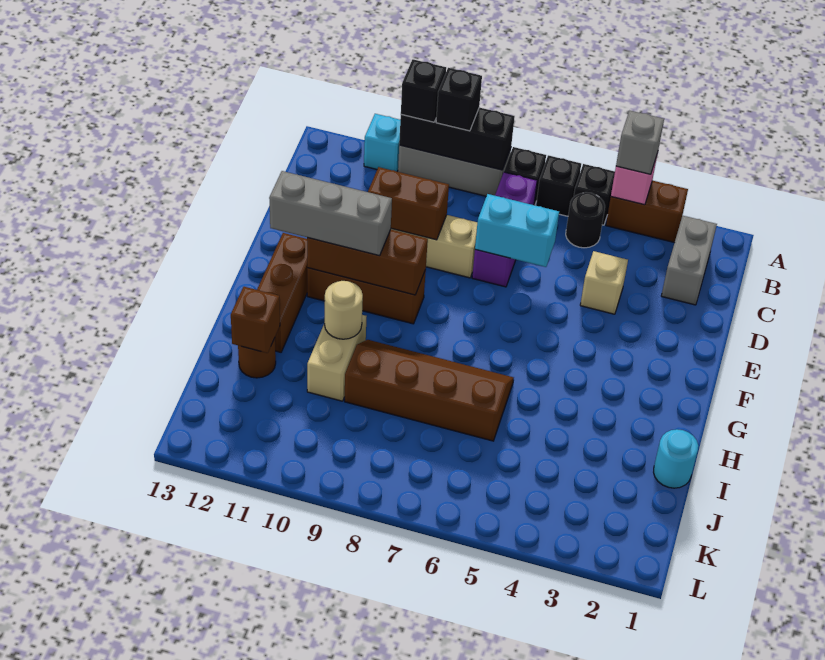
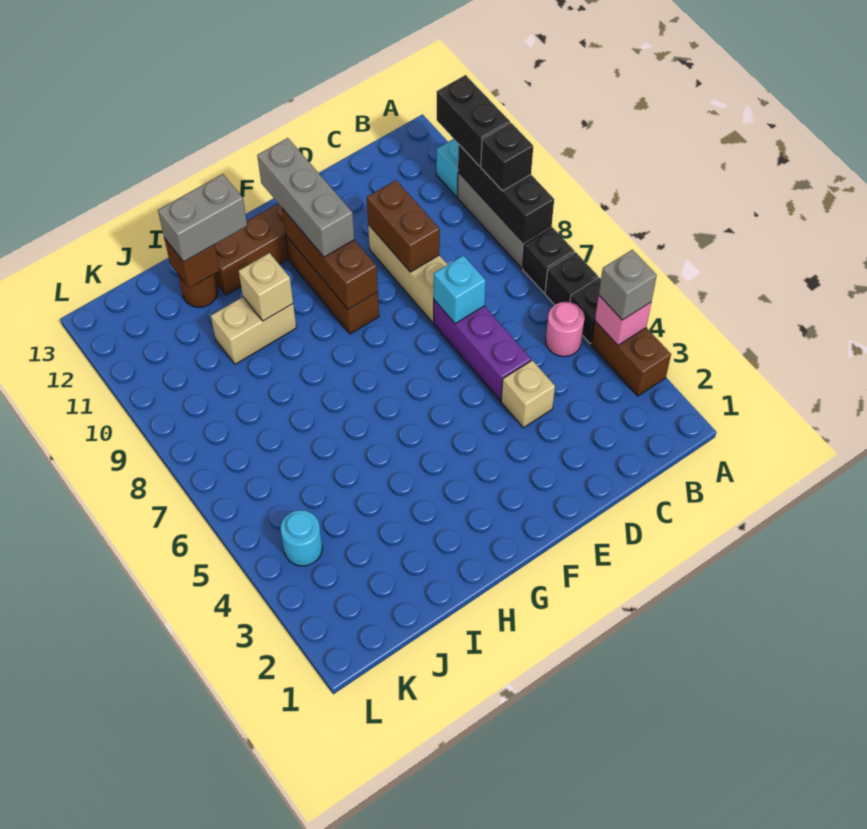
black brick A10 level 3 -> black brick A10:A11 level 3
grey brick B2:C2 level 1 -> grey brick H12:I12 level 3
black round brick B5 level 1 -> pink round brick B5 level 1
purple brick B7:D7 level 1 -> purple brick D5:D7 level 1
cyan brick D6:D7 level 2 -> cyan brick D7 level 2
brown slope H6:I9 level 1 top I -> none
tan round brick H10 level 2 -> tan brick H10 level 2
cyan round brick I1 level 1 -> cyan round brick K4 level 1

